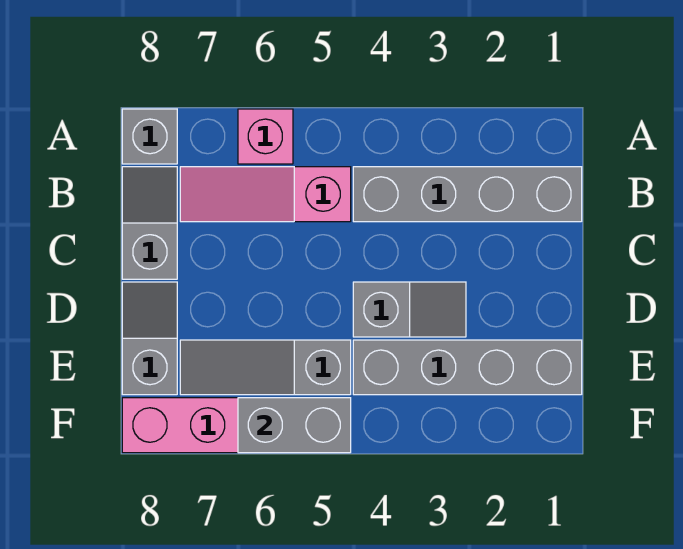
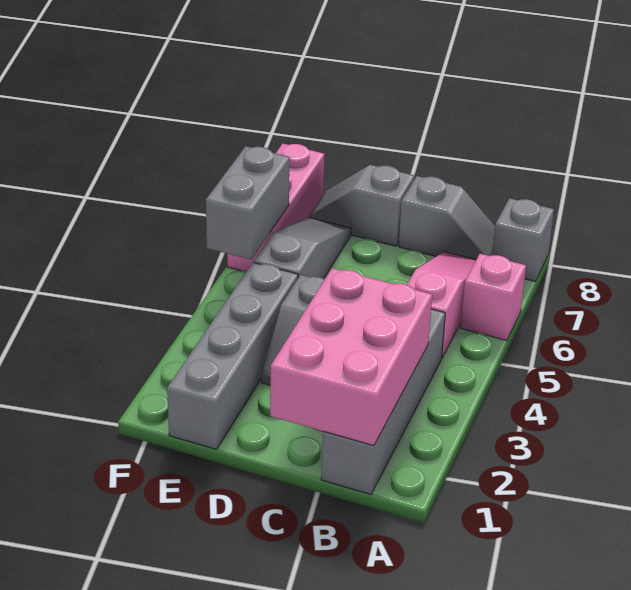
none -> pink brick B1:C3 level 2
grey slope D8:E8 level 1 top E -> grey slope D8:E8 level 1 top D

